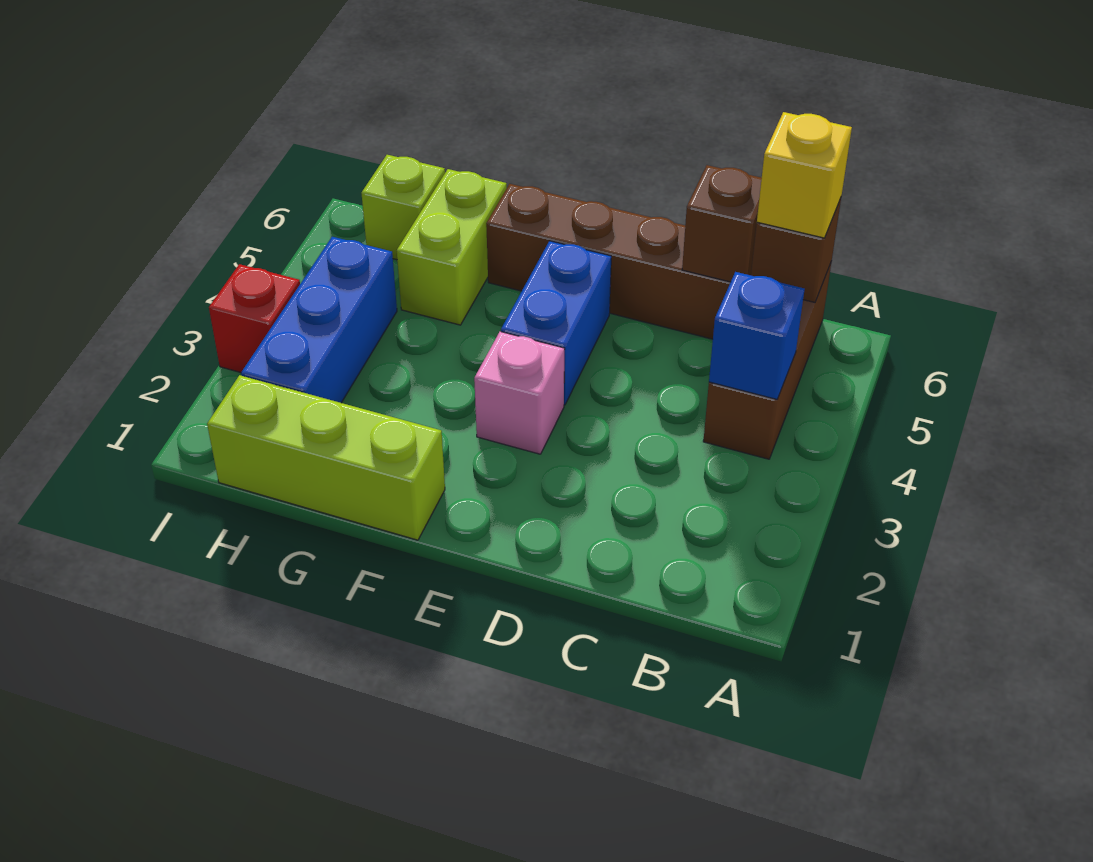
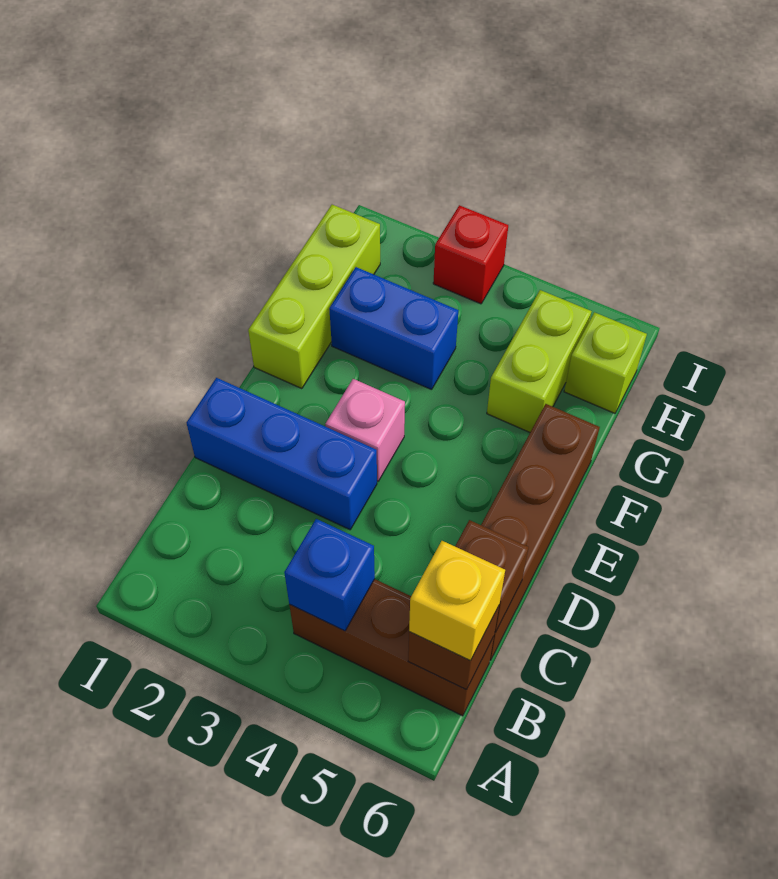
blue brick E4:E5 level 1 -> blue brick G2:G3 level 1
lime brick G5:G6 level 1 -> lime brick G5:H5 level 1
blue brick H2:H4 level 1 -> blue brick D1:D3 level 1

